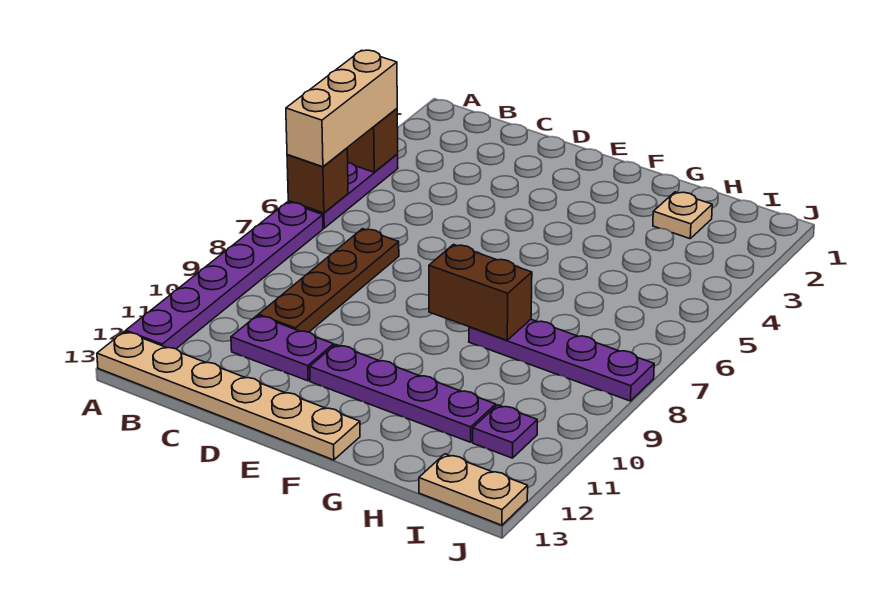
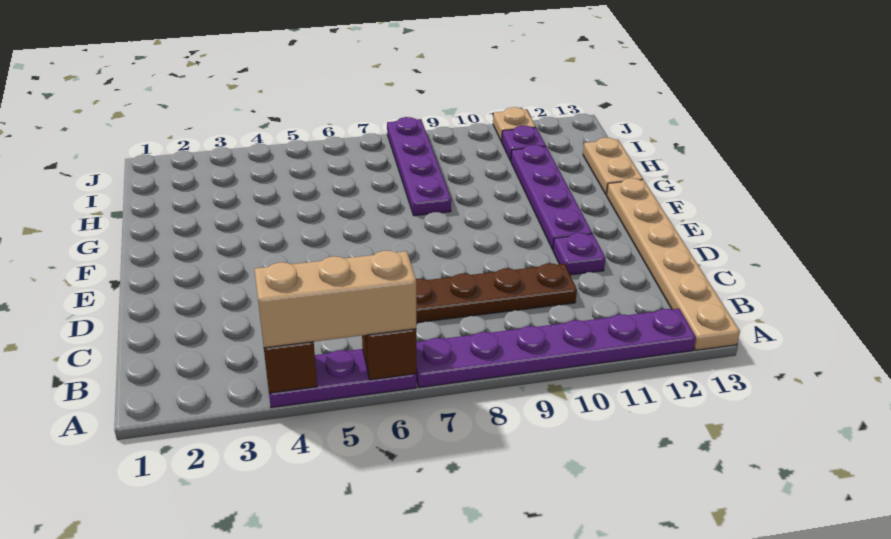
purple plate C11:D11 level 1 -> purple plate D11 level 1
brown brick F8:G8 level 2 -> none
tan plate H2 level 1 -> tan plate J11 level 1
tan plate I13:J13 level 1 -> tan plate G13:H13 level 1

